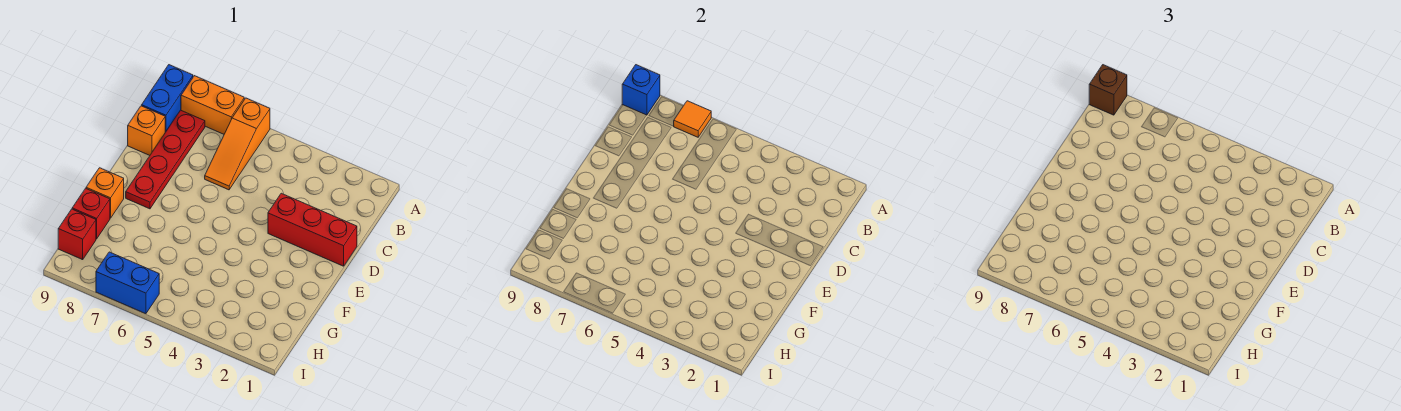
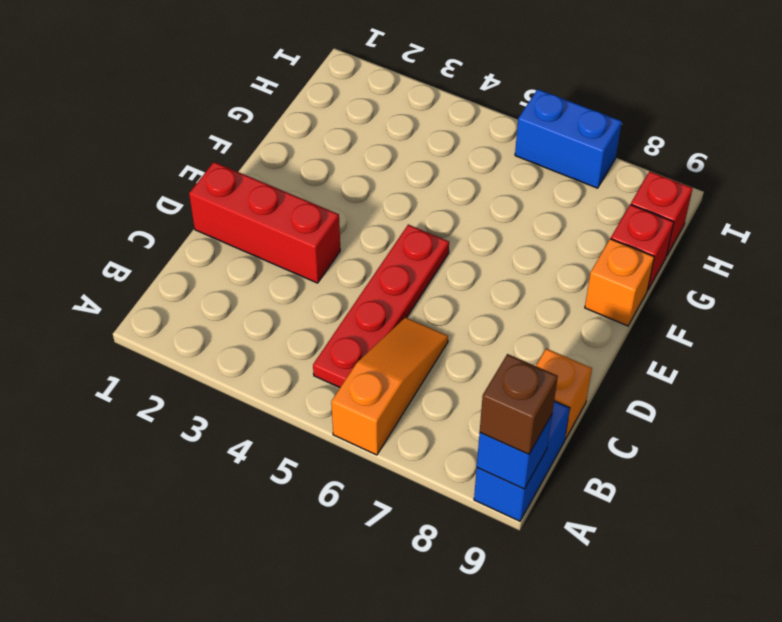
orange brick A7:A8 level 1 -> none
orange tile A7 level 2 -> none
red plate B8:E8 level 1 -> red plate B5:E5 level 1

